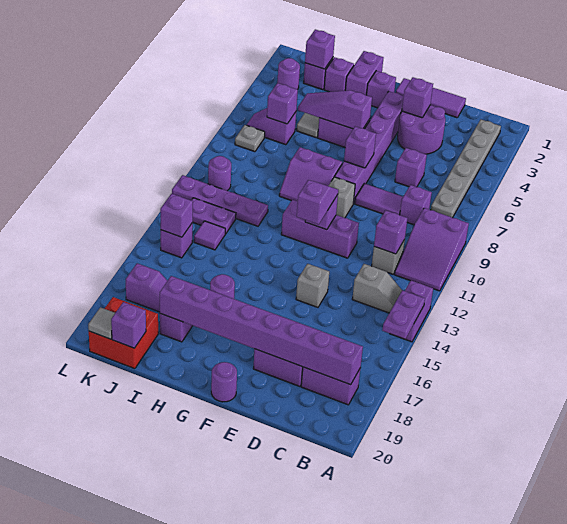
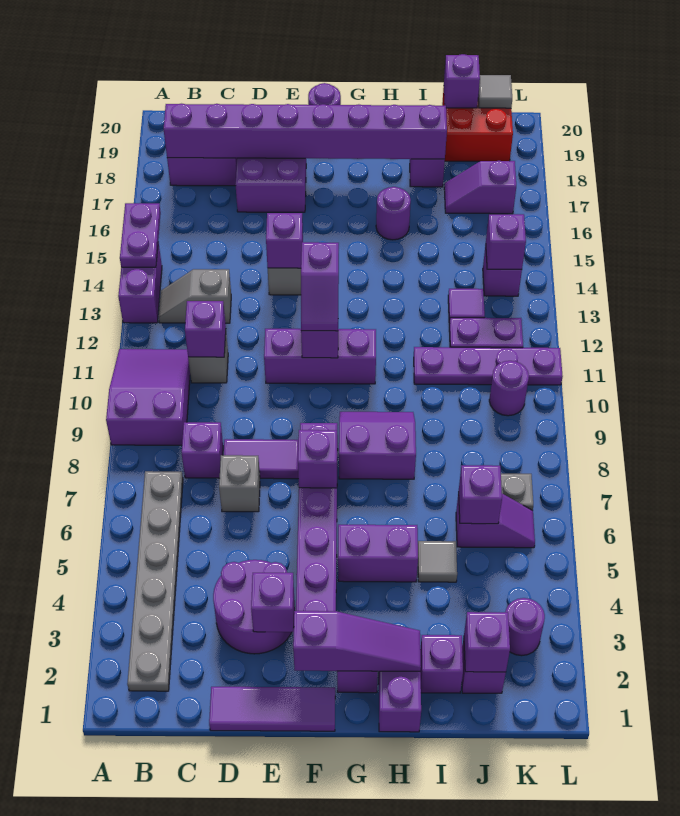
purple brick D6 level 1 -> purple brick E14 level 2
grey brick F9 level 1 -> grey brick D7 level 1
purple slope G5:I5 level 2 top G -> purple slope F2:H2 level 2 top F

